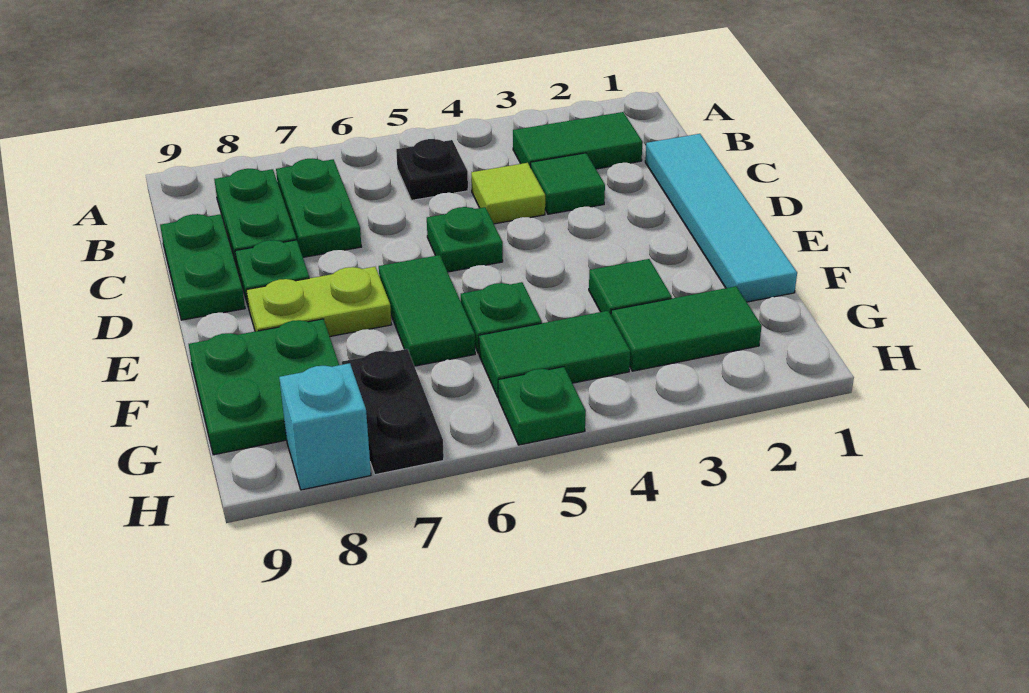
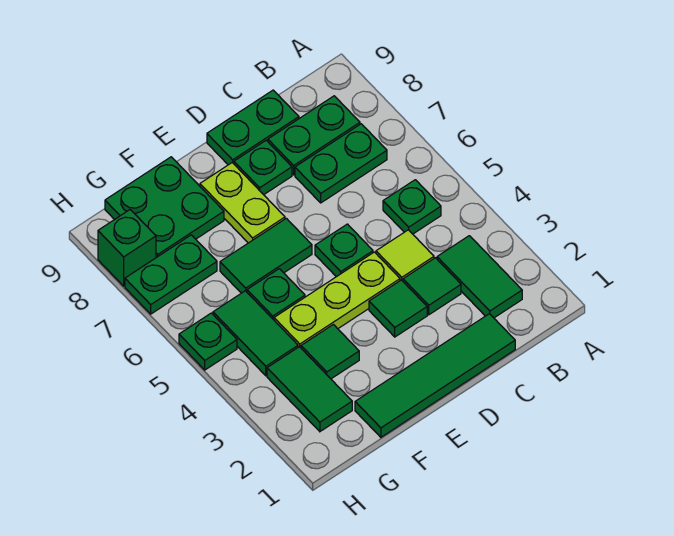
black plate B5 level 1 -> green plate B5 level 1
cyan tile C1:F1 level 1 -> green tile C1:F1 level 1
none -> green tile D3 level 1
none -> lime plate D4:F4 level 1
black plate G7:H7 level 1 -> green plate G7:H7 level 1
cyan brick H8 level 1 -> green brick H8 level 1

